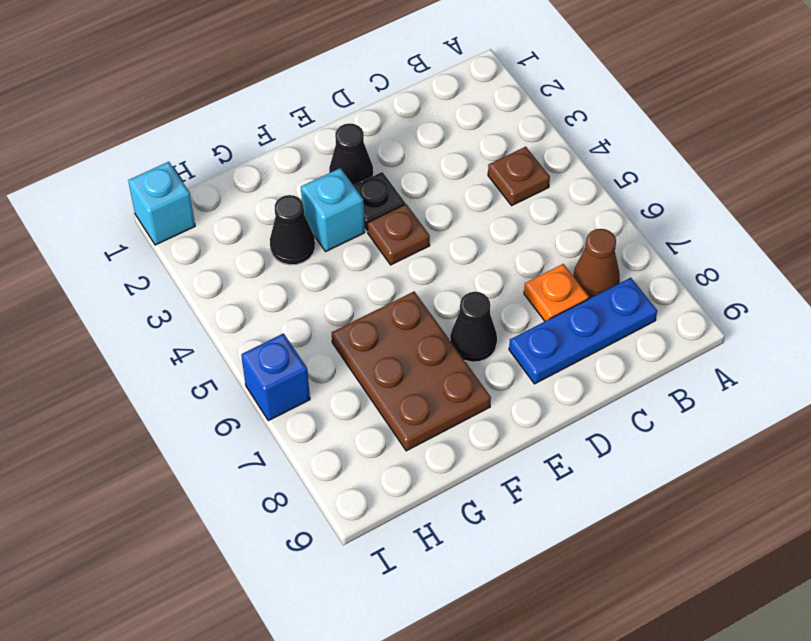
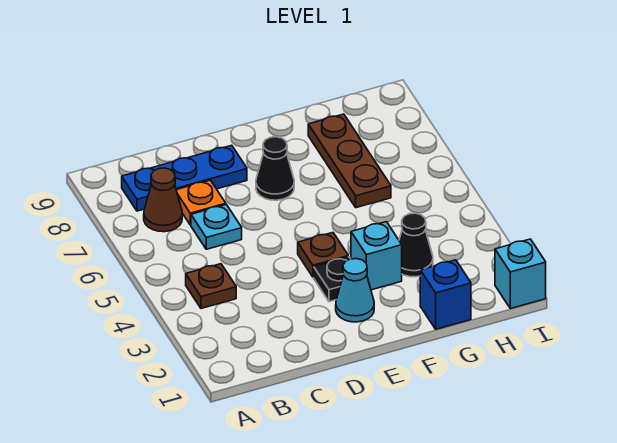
none -> cyan plate C6 level 1
black cone E2 level 1 -> cyan cone E2 level 1
brown plate F6:G8 level 1 -> brown plate G6:G8 level 1
blue brick I6 level 1 -> blue brick G1 level 1

